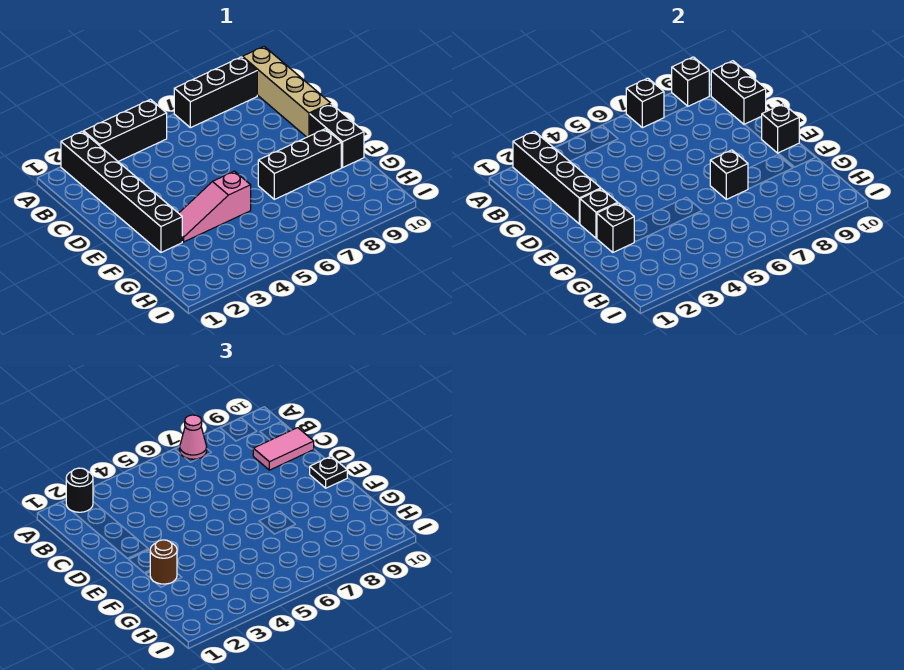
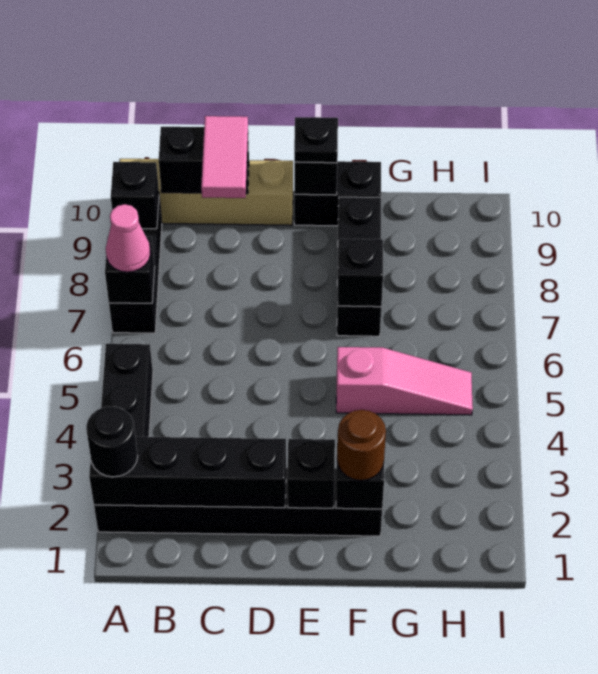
pink slope F3:F5 level 1 top 5 -> pink slope F5:H5 level 1 top F

